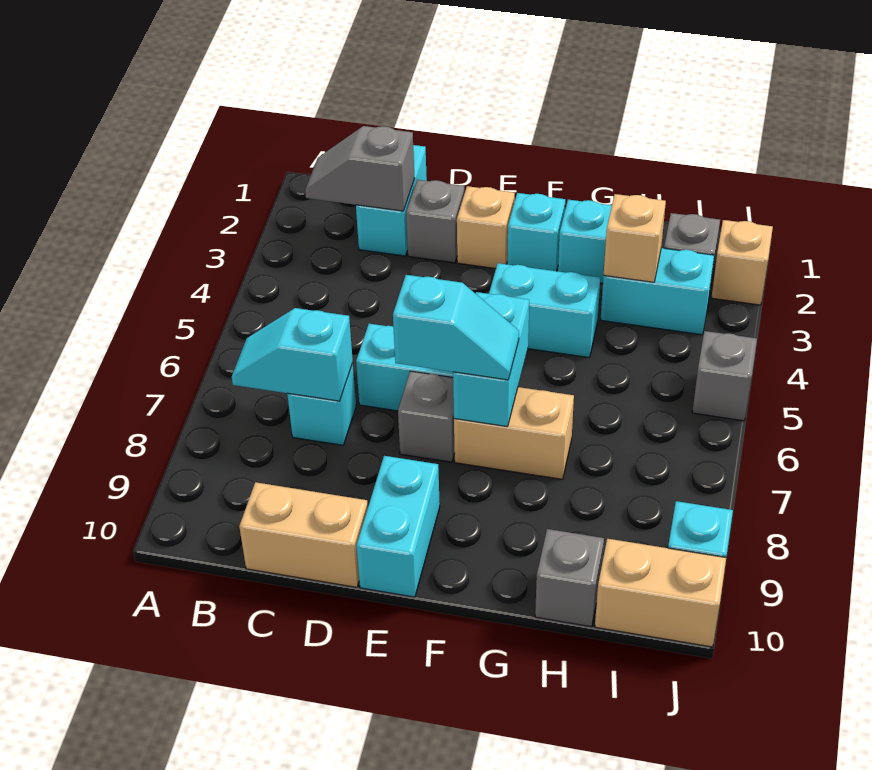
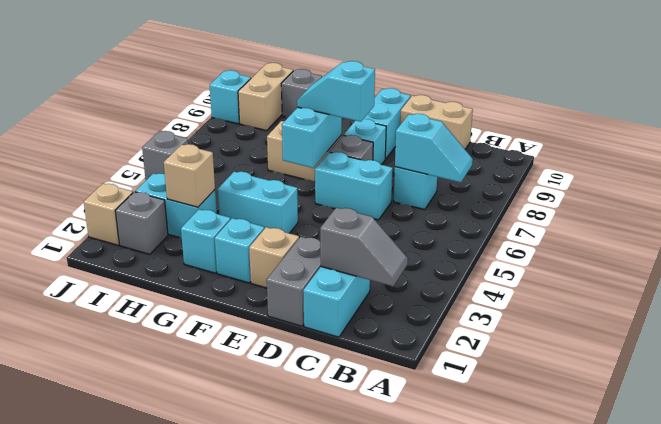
grey brick D2 level 1 -> grey brick D1:D2 level 1
none -> cyan brick E8 level 1
tan brick I10:J10 level 1 -> tan brick I9:I10 level 1

